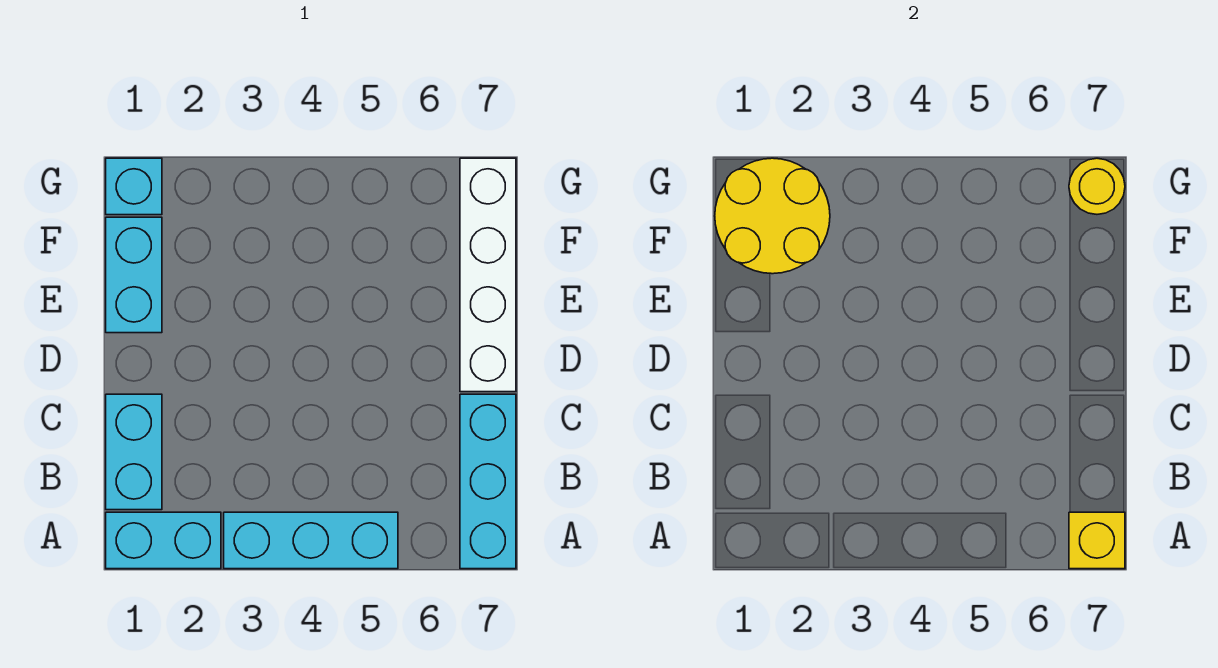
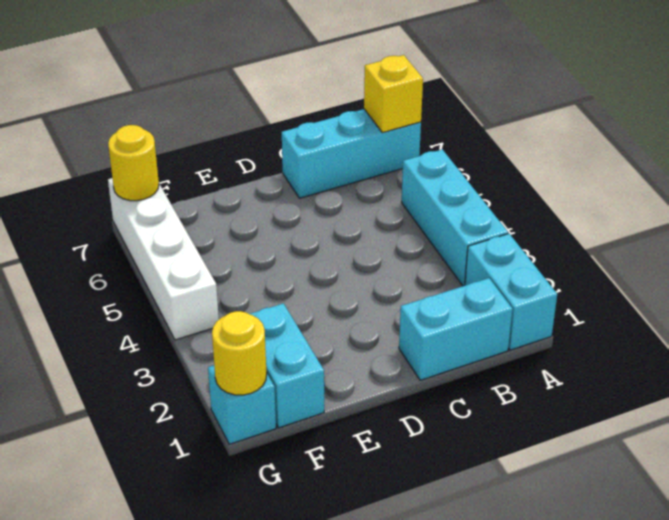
white brick D7:G7 level 1 -> white brick G4:G7 level 1
cyan brick E1:F1 level 1 -> cyan brick F1:F2 level 1
yellow round brick F1:G2 level 2 -> yellow round brick G1 level 2

